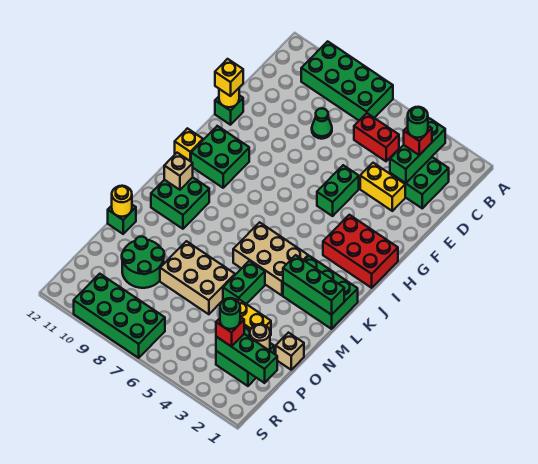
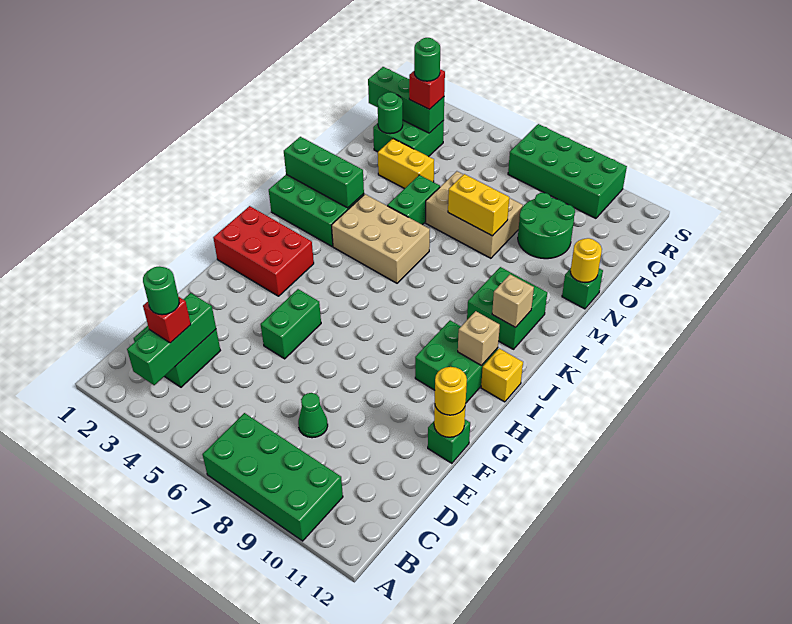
red brick C5:C6 level 1 -> none
yellow brick E3:E4 level 1 -> yellow brick N7:N8 level 2
yellow brick F12 level 3 -> yellow round brick F12 level 3
tan brick O1 level 1 -> tan brick I11 level 2
tan round brick P2 level 2 -> green round brick P2 level 2

